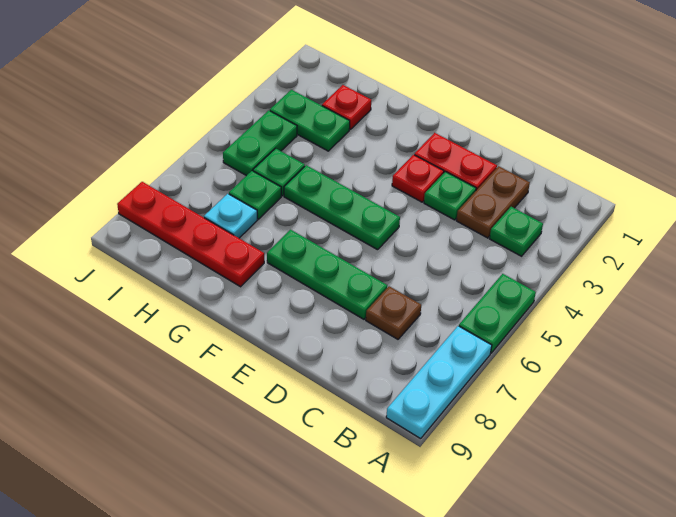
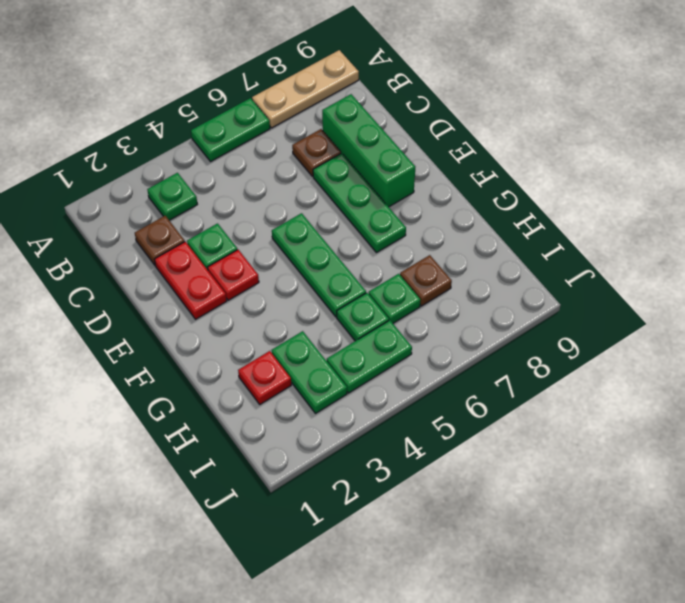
cyan plate A7:A9 level 1 -> tan plate A7:A9 level 1
brown plate C2:C3 level 1 -> brown plate C2 level 1
none -> green brick C8:E8 level 1
red plate G8:J8 level 1 -> none
cyan plate H7 level 1 -> brown plate H7 level 1

